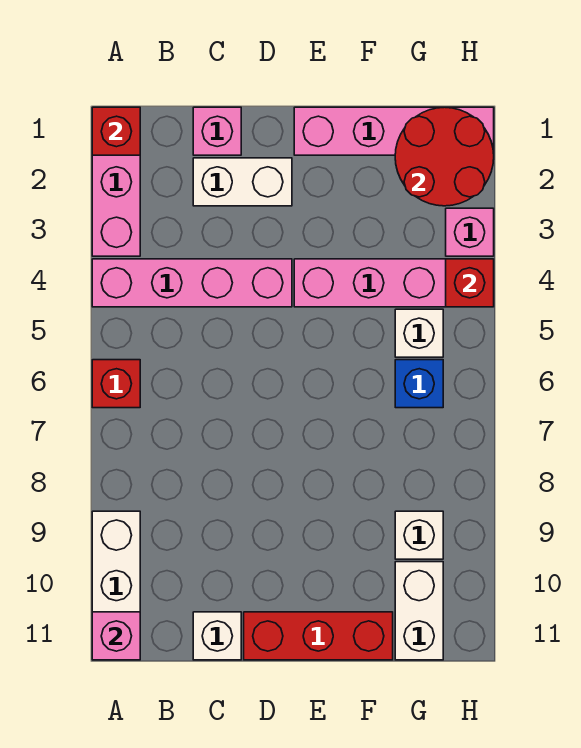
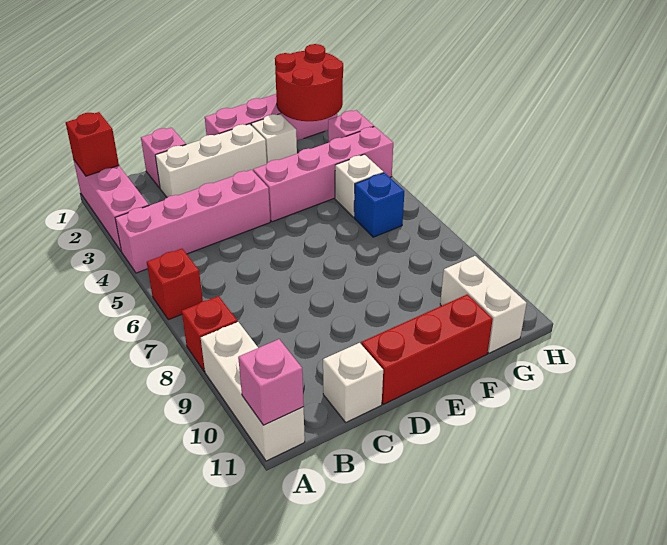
white brick C2:D2 level 1 -> white brick C2:E2 level 1
white brick G9 level 1 -> white brick F2 level 1
red brick H4 level 2 -> red brick A8 level 1

